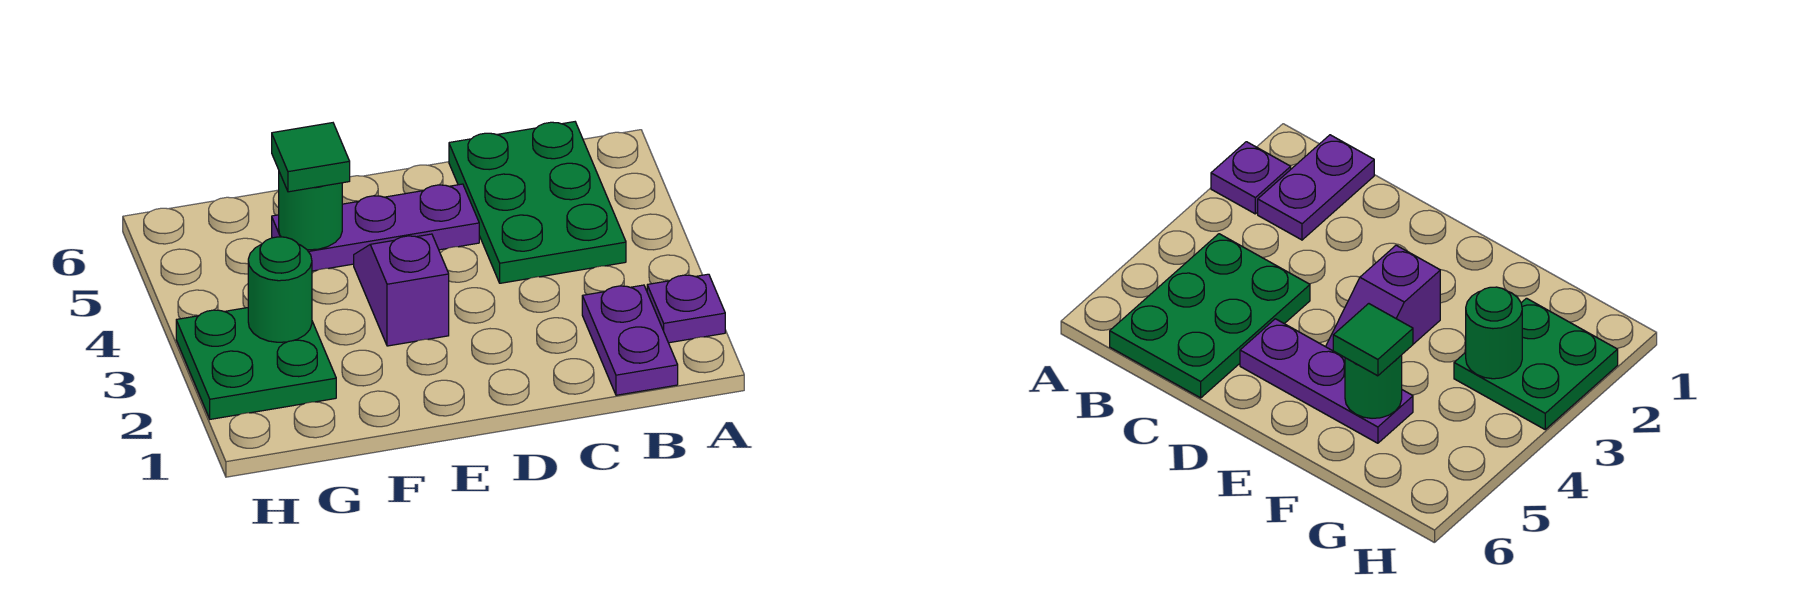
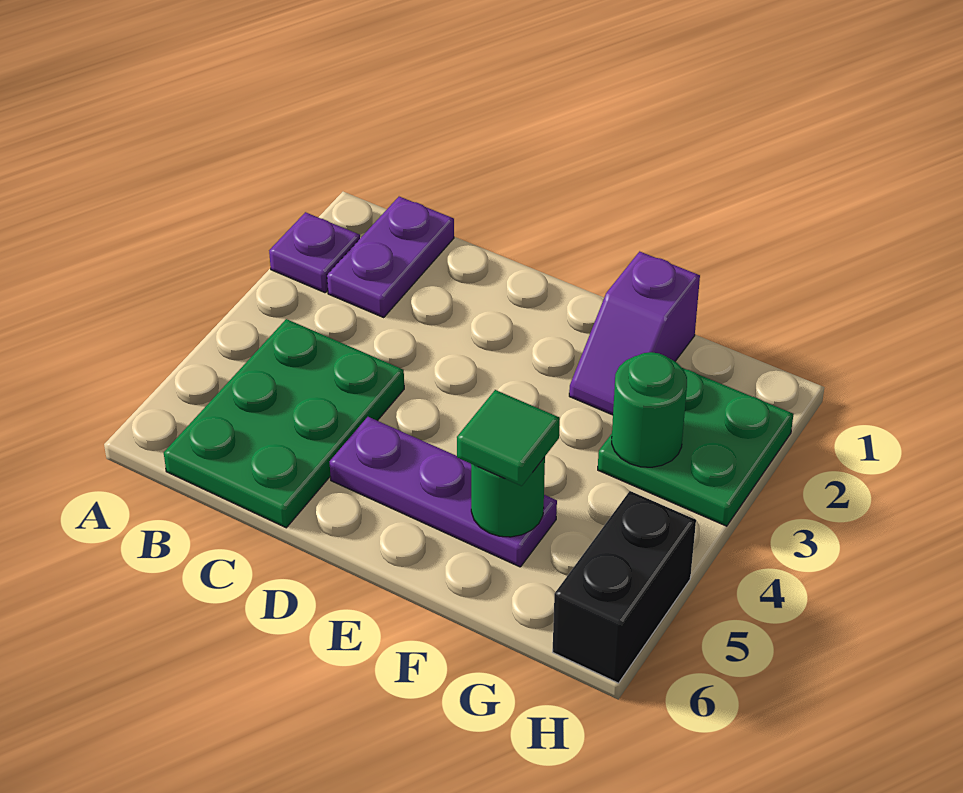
purple slope E3:E4 level 1 top 3 -> purple slope F1:F2 level 1 top 1
none -> black brick H5:H6 level 1

